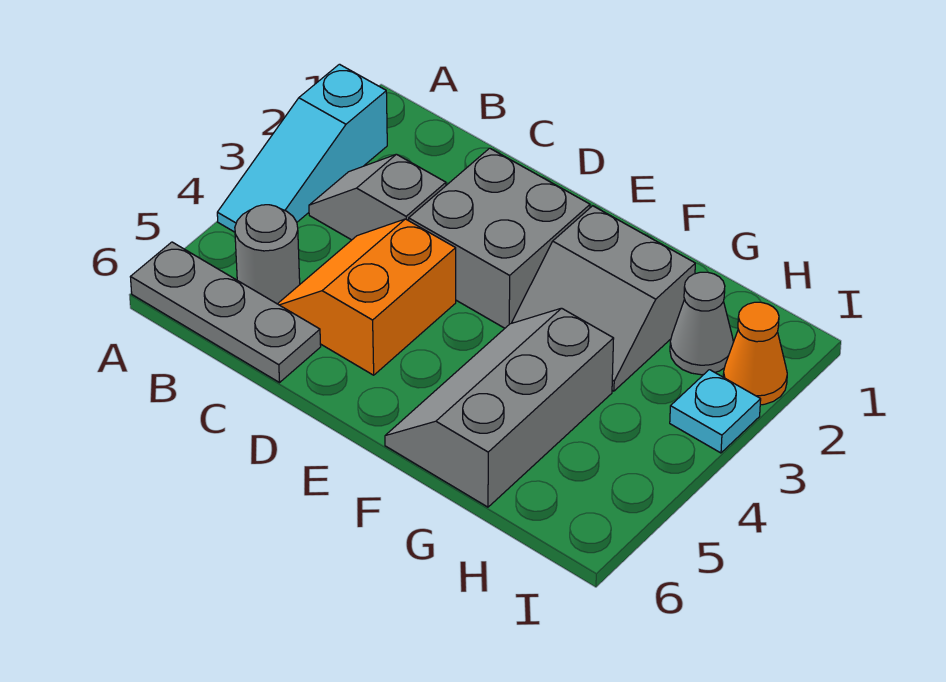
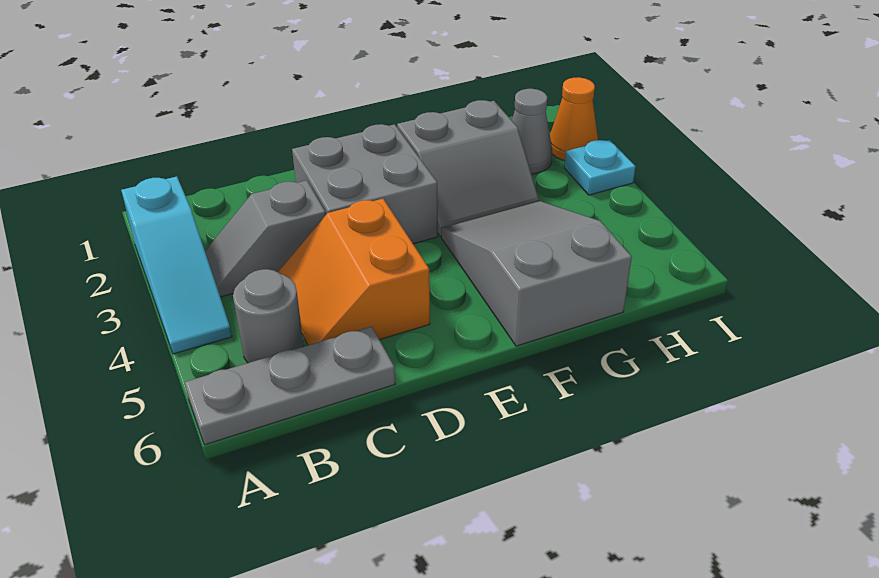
grey slope F4:G6 level 1 top G -> grey slope F4:G6 level 1 top 6

